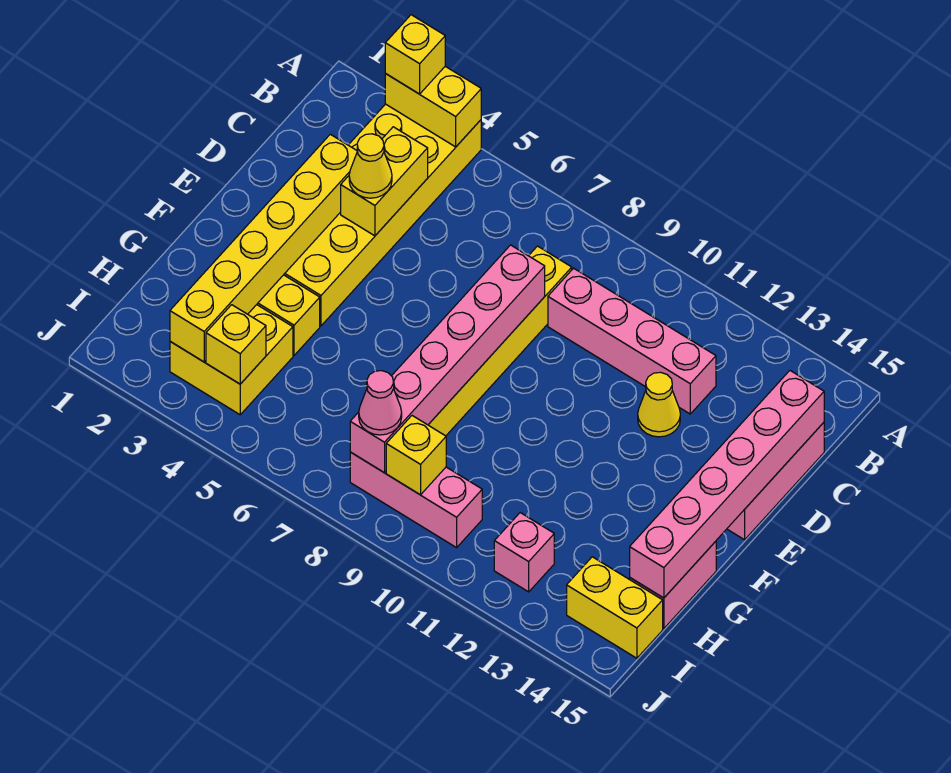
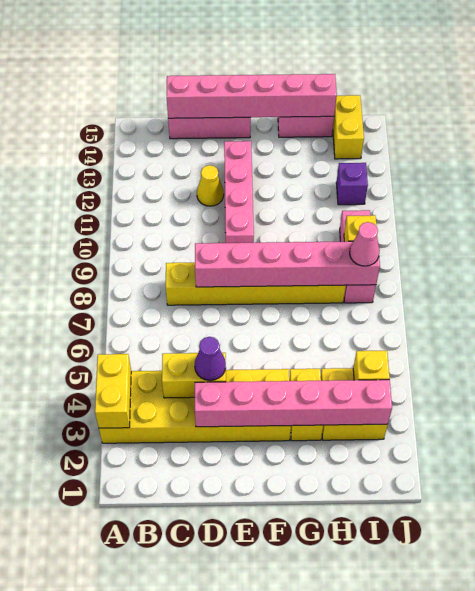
yellow brick A3 level 3 -> none
pink brick C9:C12 level 1 -> pink brick E10:E13 level 1
yellow brick D3:I3 level 2 -> pink brick D3:I3 level 2
yellow cone D4 level 3 -> purple cone D4 level 3
pink brick I12 level 1 -> purple brick I12 level 1

